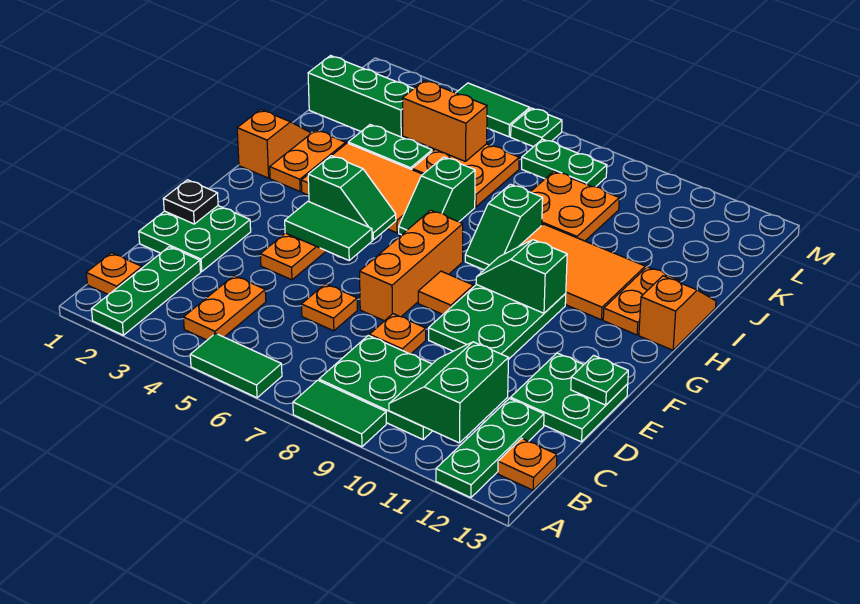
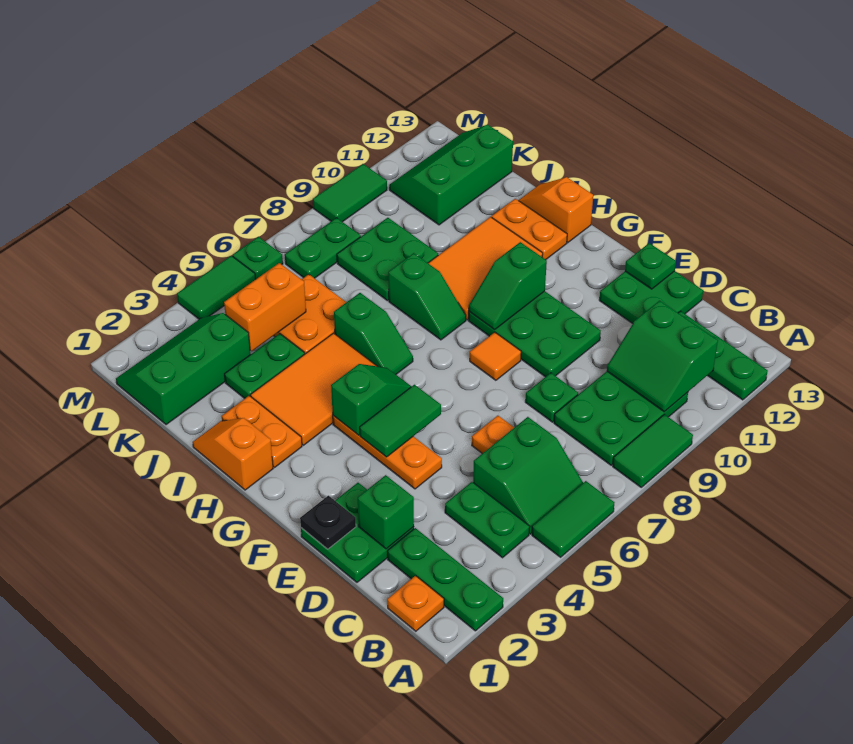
orange plate B4:C4 level 1 -> green plate B4:C4 level 1
none -> green slope B5:C6 level 1 top C
orange plate B13 level 1 -> none
none -> green brick D2 level 2
orange plate D8 level 1 -> green plate D8 level 1
orange brick E7:G7 level 1 -> none
orange plate J8:K9 level 1 -> green plate J8:K9 level 1
none -> green slope K11:L13 level 1 top K
none -> green tile M9:M10 level 1

